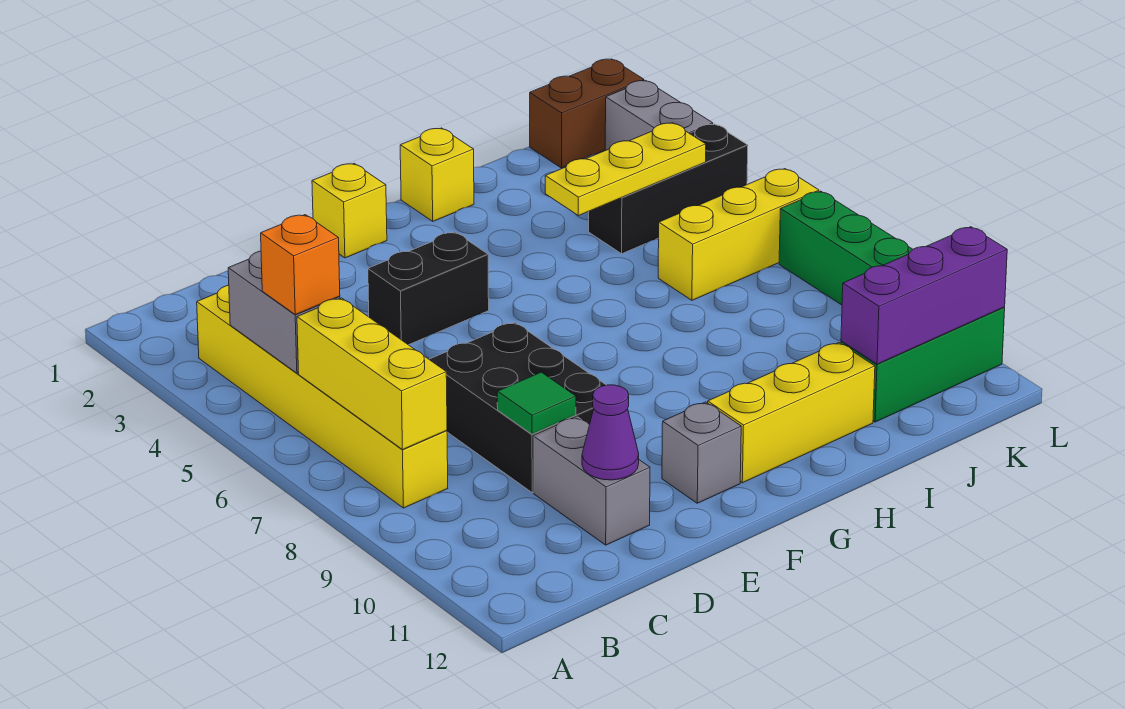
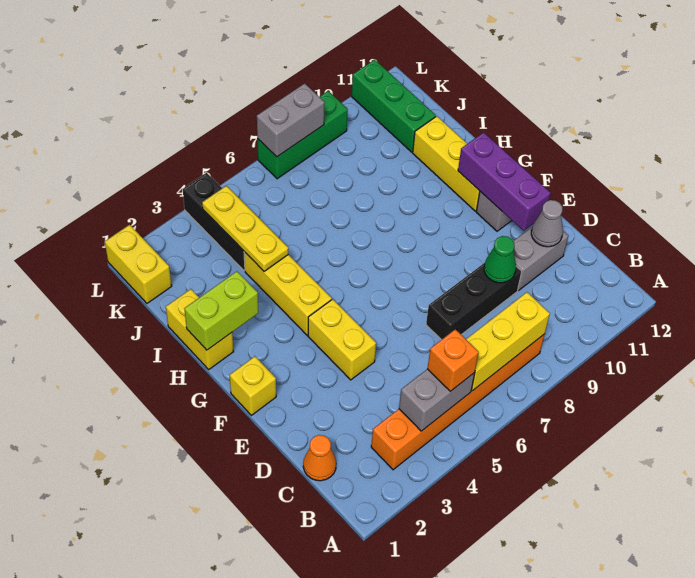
yellow brick B3:B8 level 1 -> orange brick B3:B8 level 1
none -> orange cone C1 level 1
black brick D7:E9 level 1 -> black brick D7:D9 level 1
green tile D9 level 2 -> green cone D9 level 2
purple cone D11 level 2 -> grey cone D11 level 2
black brick E4:F4 level 1 -> yellow brick E4:F4 level 1
yellow brick H1 level 1 -> yellow brick H1:I1 level 1
none -> lime brick H1:H2 level 2
yellow brick J6:L6 level 1 -> yellow brick G4:I4 level 1
purple brick J11:L11 level 2 -> purple brick E11:G11 level 2
brown brick K1:L1 level 1 -> yellow brick K1:L1 level 1
grey brick L2:L3 level 1 -> grey brick L7:L8 level 2

